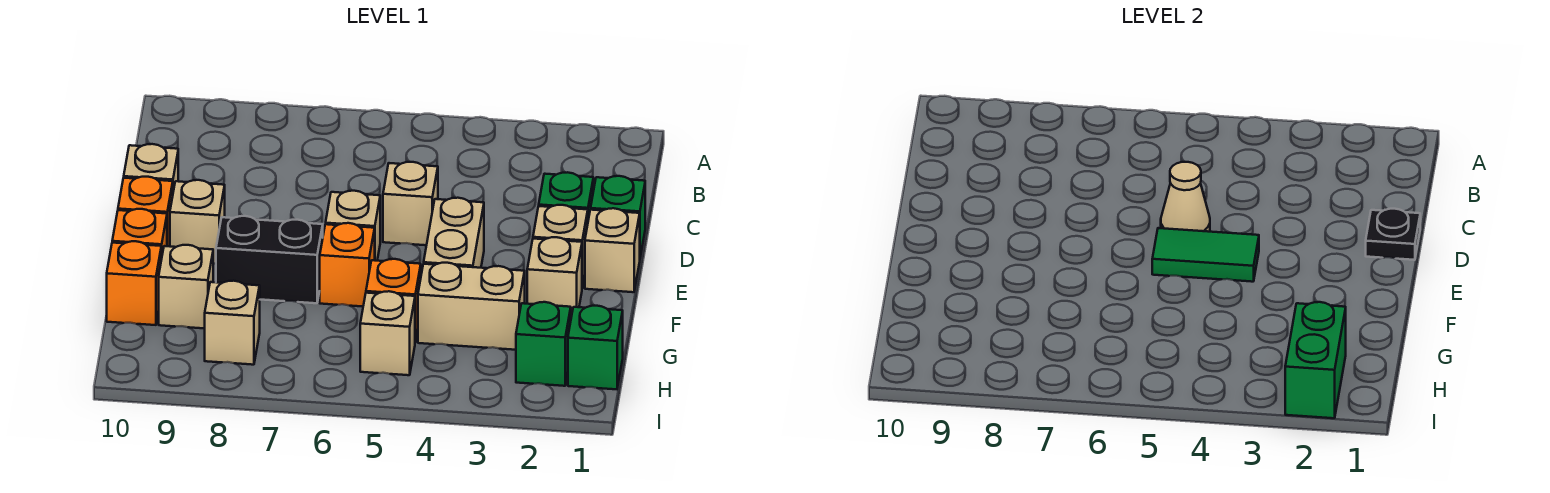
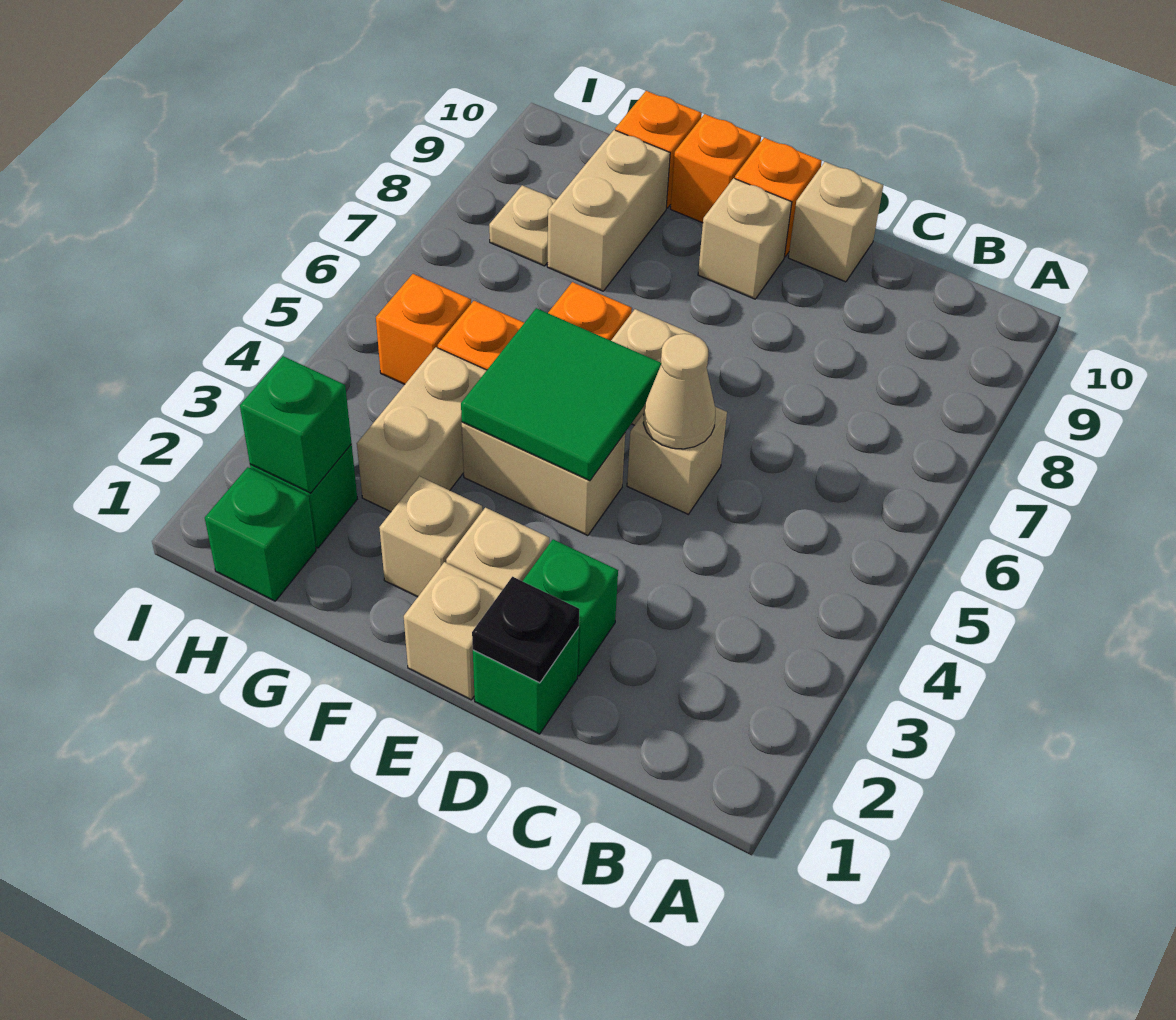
green tile E4:E5 level 2 -> green tile E4:F5 level 2
black brick F7:F8 level 1 -> none
tan brick G9 level 1 -> tan brick G8:G9 level 1
green brick H2:I2 level 2 -> green brick H2 level 2
tan brick H5 level 1 -> orange brick H5 level 1
tan brick H8 level 1 -> tan plate H8 level 1

